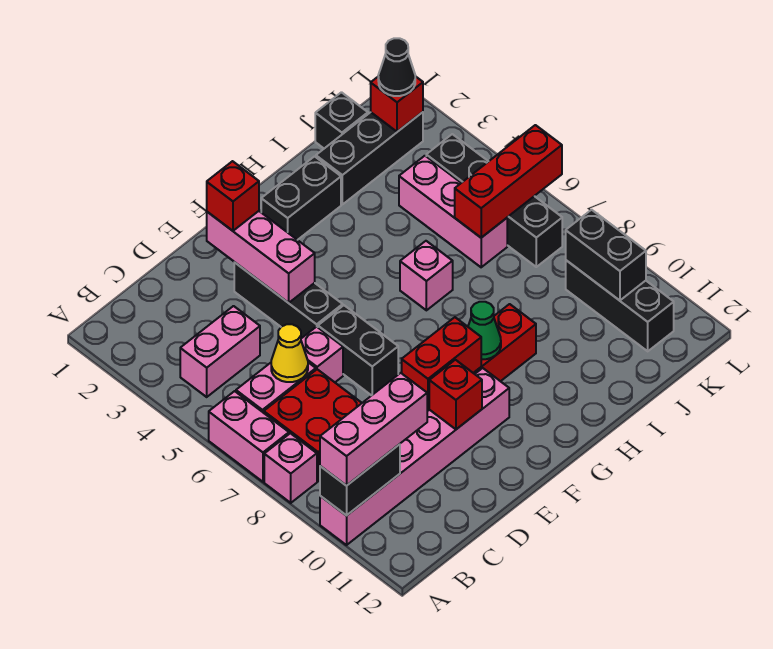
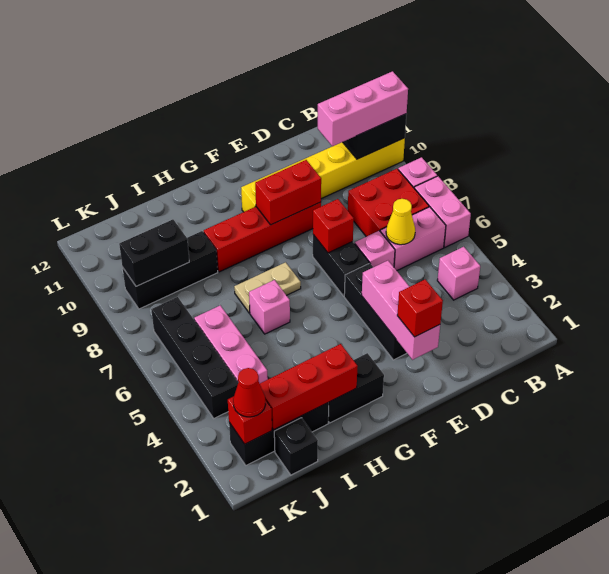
pink brick A10:F10 level 1 -> yellow brick A10:F10 level 1
pink brick B4:C4 level 1 -> pink brick B4 level 1
red brick E10 level 2 -> red brick E7 level 2
none -> tan plate G7:H7 level 1
green cone G9 level 2 -> none
red brick J6:L6 level 2 -> red brick H2:J2 level 2
black cone K2 level 3 -> red cone K2 level 3
black brick K9:K11 level 1 -> black brick I9:K9 level 1
black brick K9:K10 level 2 -> black brick J9:K9 level 2

